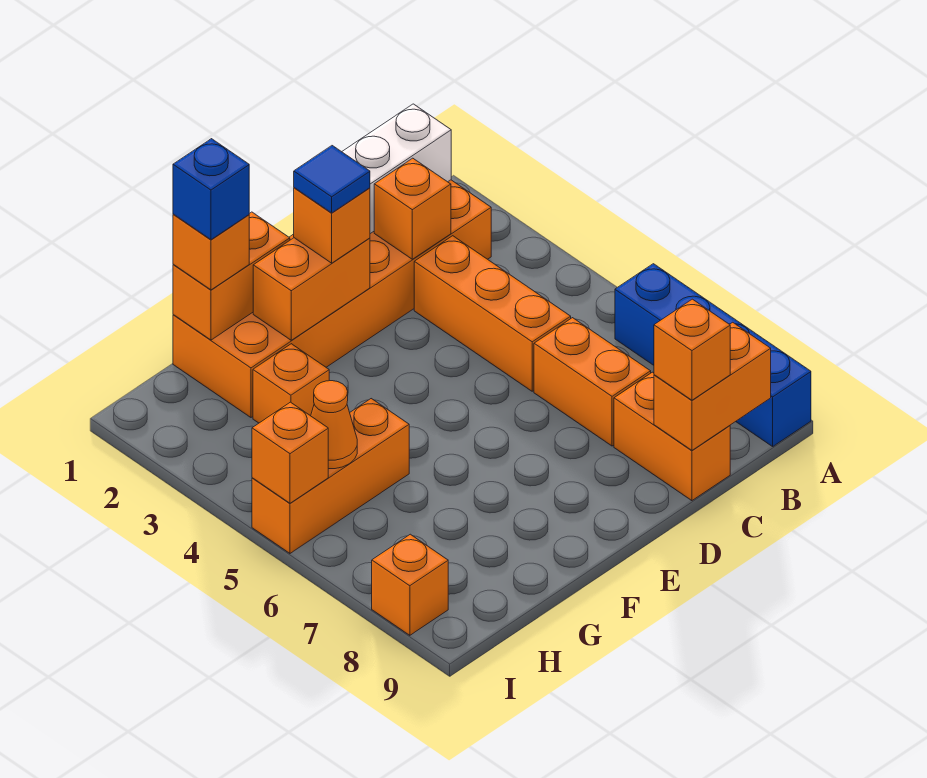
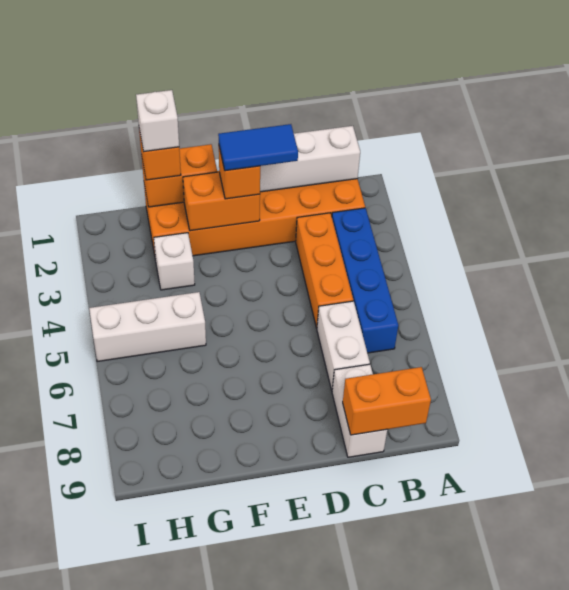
blue brick A6:A9 level 1 -> blue brick B3:B6 level 1
orange brick C2 level 2 -> none
orange brick C6:C7 level 1 -> white brick C6:C7 level 1
orange brick C8:C9 level 1 -> white brick C8:C9 level 1
orange brick C9 level 3 -> none
blue tile E2 level 4 -> blue tile D2:E2 level 4
blue brick G1 level 4 -> white brick G1 level 4
orange brick G3 level 1 -> white brick G3 level 1
orange brick G5:I5 level 1 -> white brick G5:I5 level 1
orange cone H5 level 2 -> none
orange brick I5 level 2 -> none
orange brick I8 level 1 -> none

